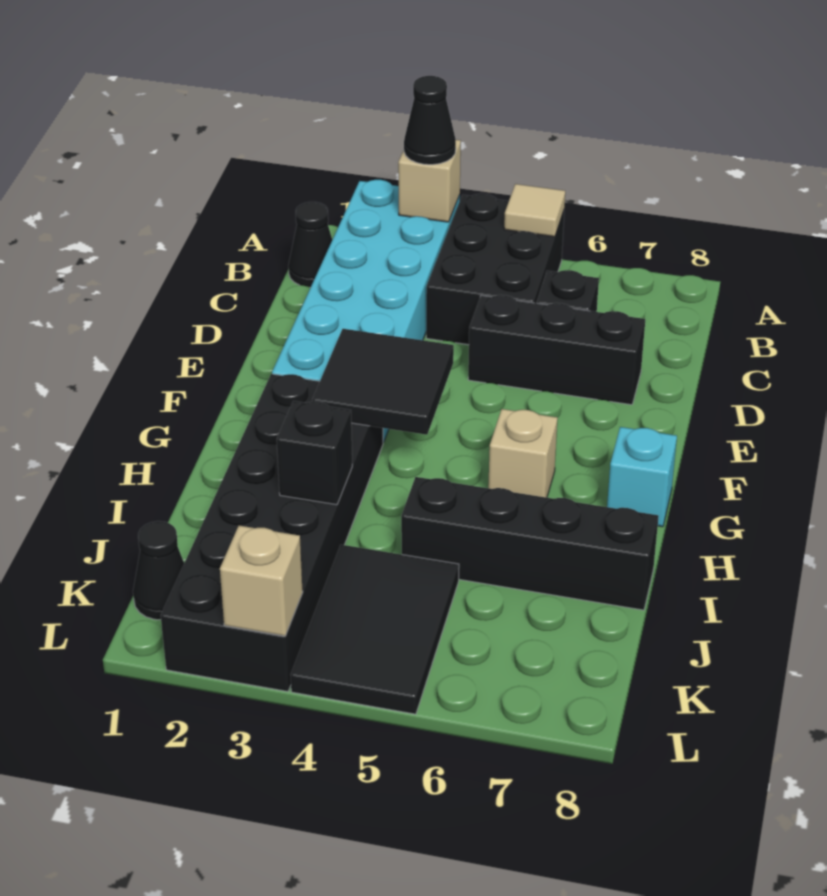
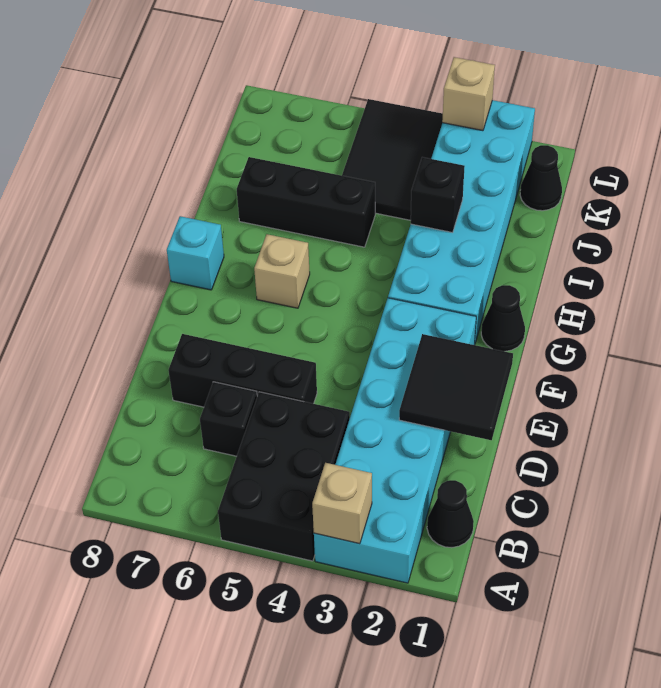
black cone A3 level 3 -> black cone G1 level 1
tan tile A5 level 2 -> none
black tile F3:G4 level 2 -> black tile D1:E2 level 2
black brick G2:L3 level 1 -> cyan brick G2:L3 level 1
black brick I5:I8 level 1 -> black brick I5:I7 level 1

